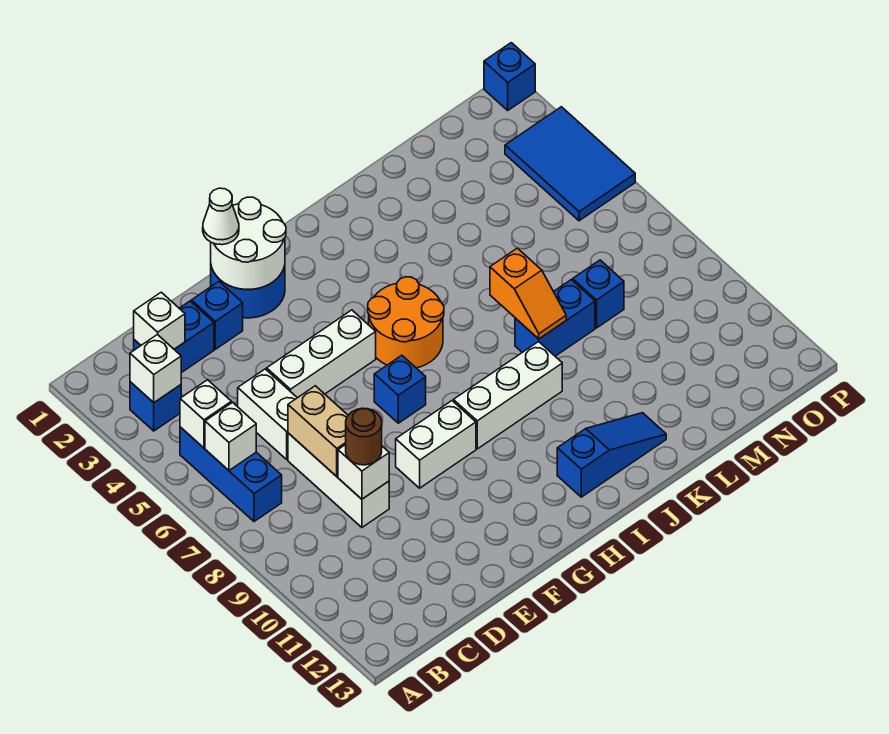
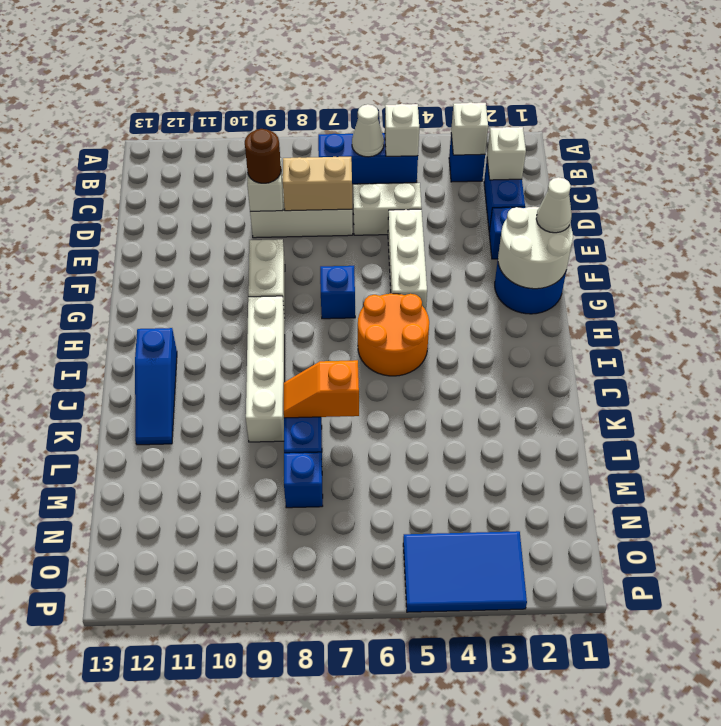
white brick B6 level 2 -> white cone B6 level 2
white brick H9:J9 level 1 -> white brick H9:K9 level 1
blue brick P1 level 1 -> none

